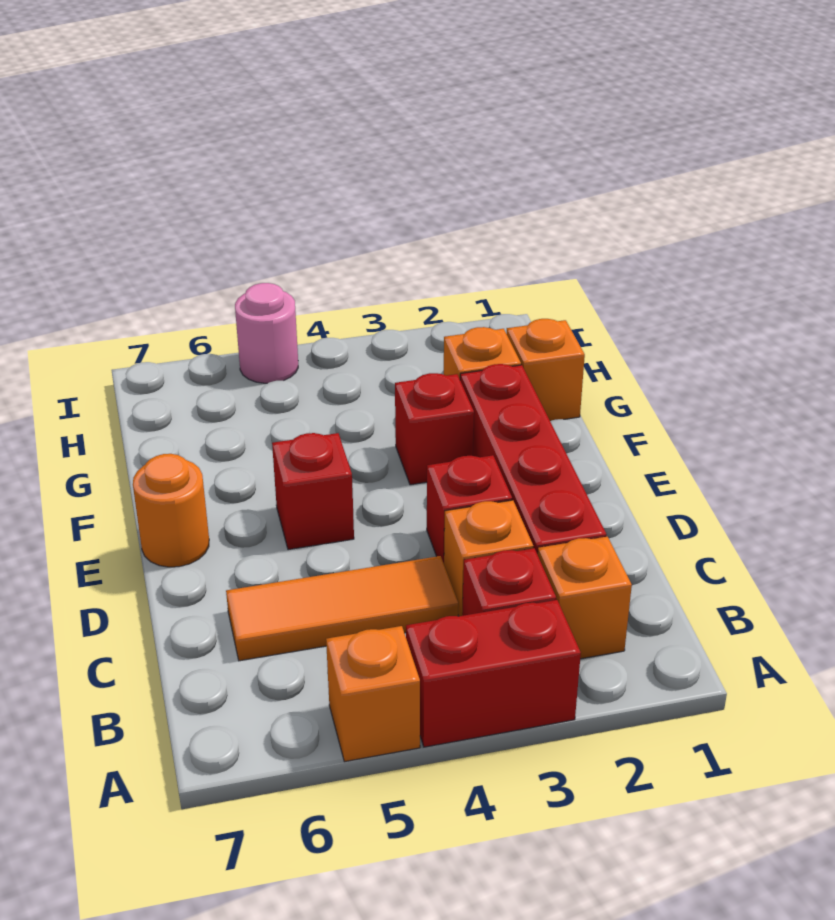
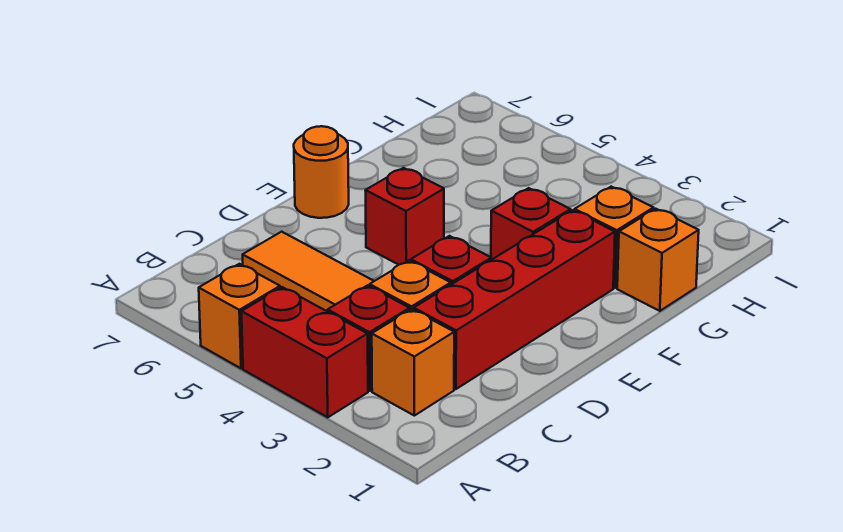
pink round brick I5 level 1 -> none

